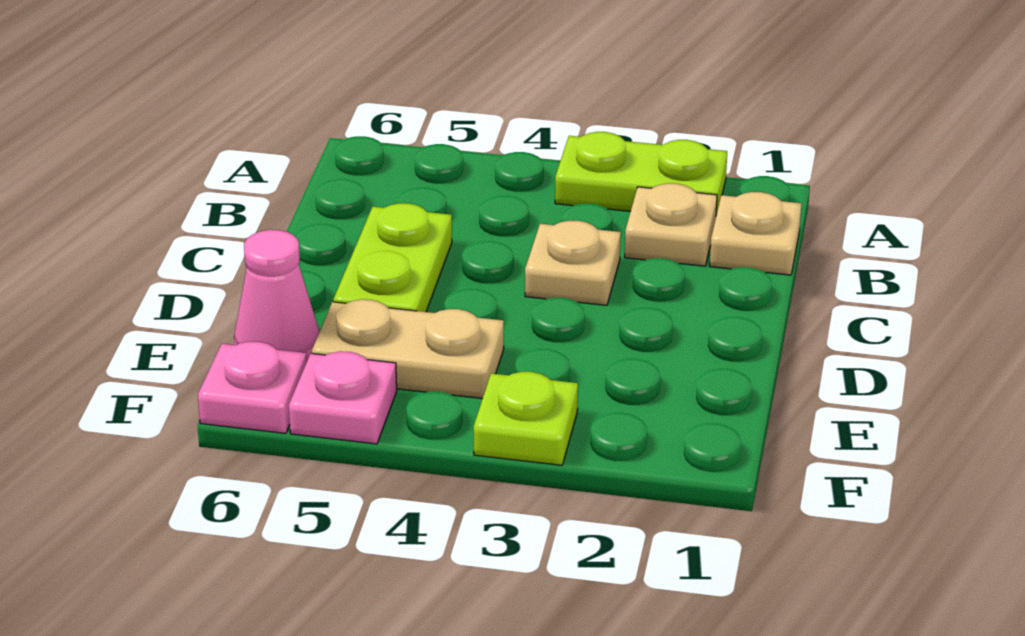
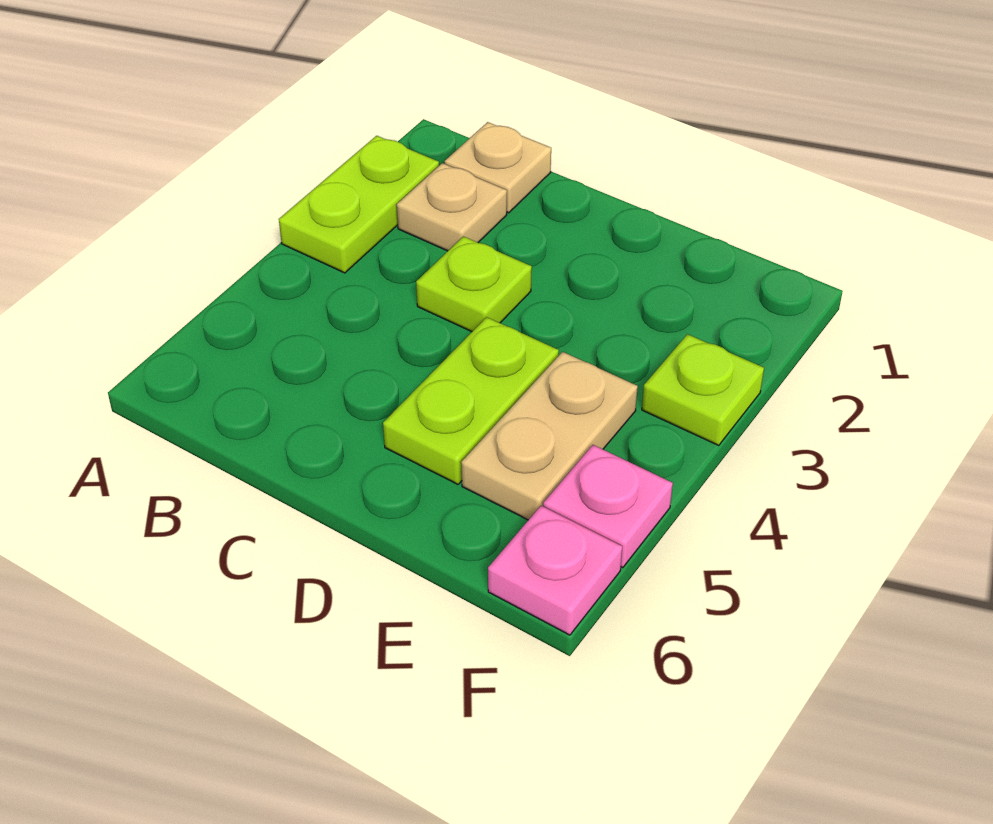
tan plate C3 level 1 -> lime plate C3 level 1
lime plate C5:D5 level 1 -> lime plate D4:D5 level 1
pink cone E6 level 1 -> none

